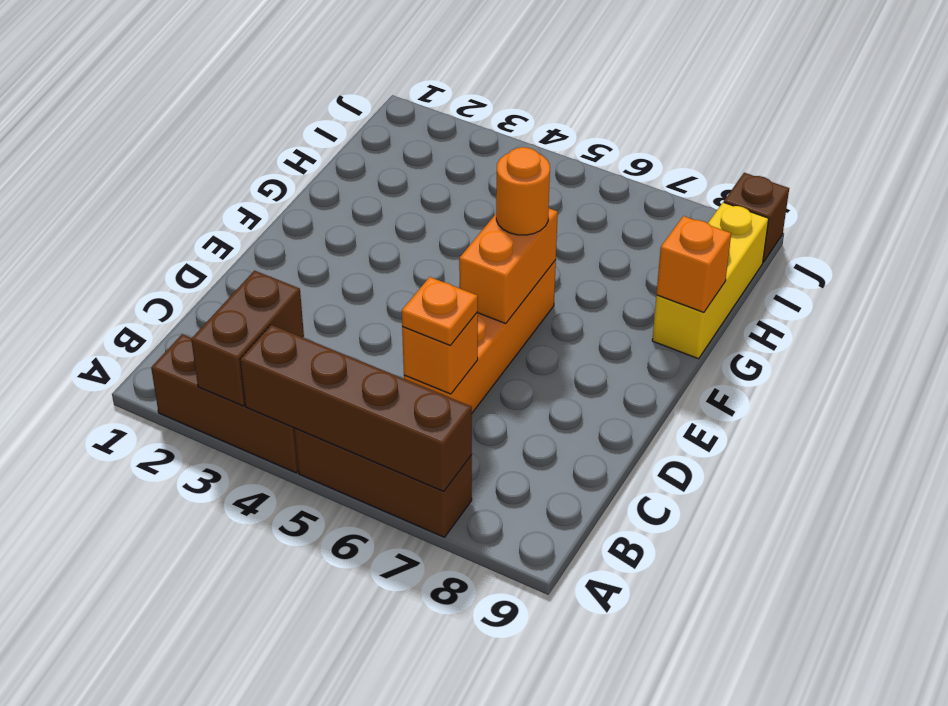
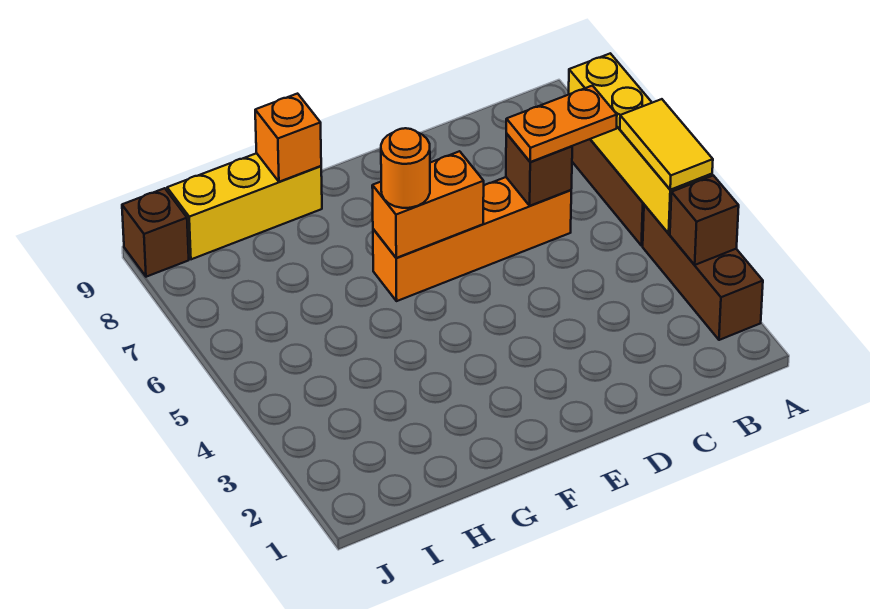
brown brick A3:B3 level 2 -> brown brick A3 level 2
brown brick A4:A7 level 2 -> yellow brick A4:A7 level 2
none -> yellow tile A4:A5 level 3
orange brick C6 level 2 -> brown brick C6 level 2
orange plate C6 level 3 -> orange plate B6:C6 level 3

